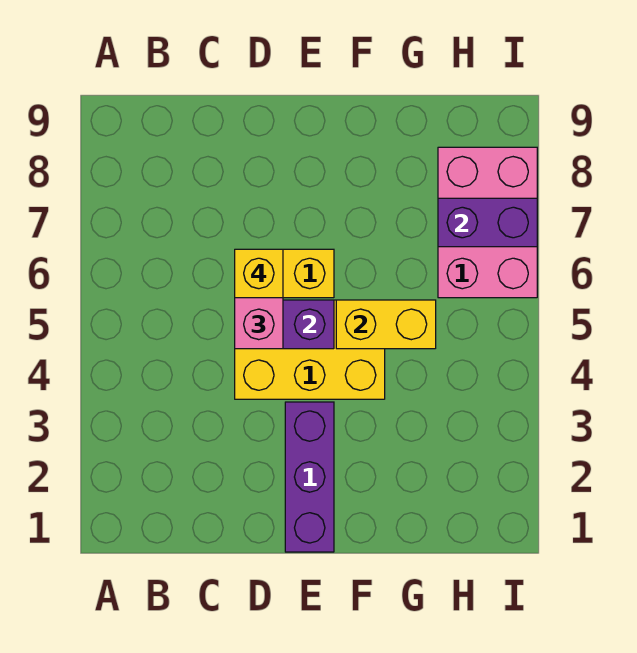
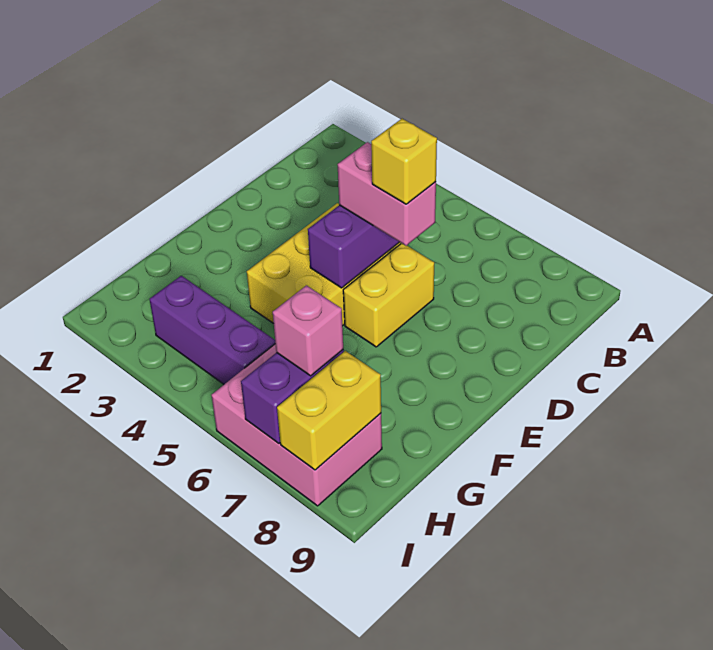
purple brick E1:E3 level 1 -> purple brick H3:H5 level 1
yellow brick F5:G5 level 2 -> yellow brick H8:I8 level 2
none -> pink brick H7 level 3

